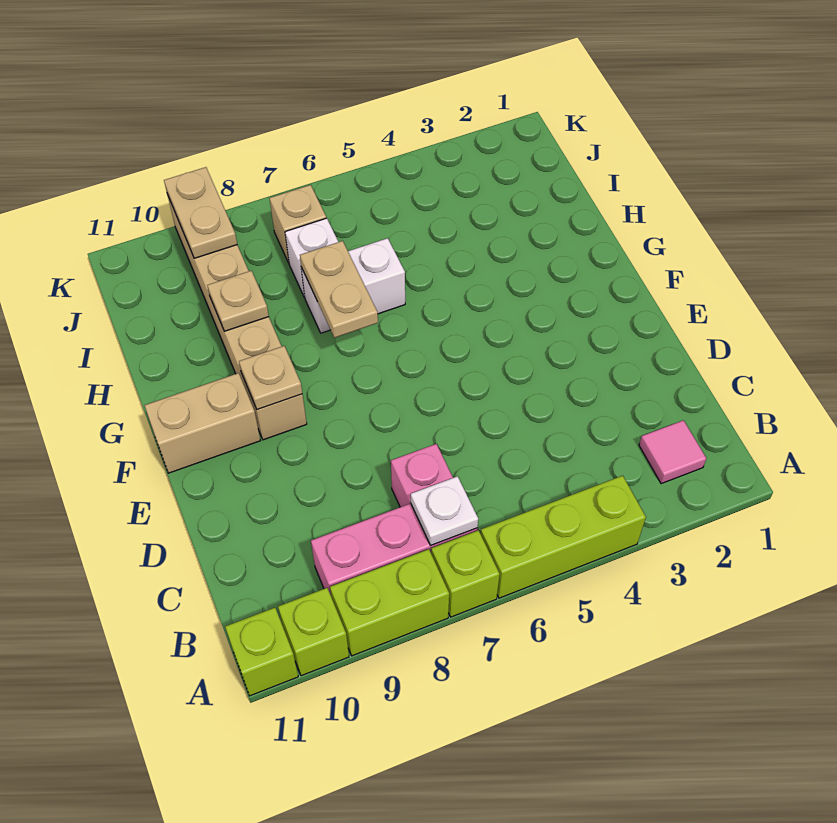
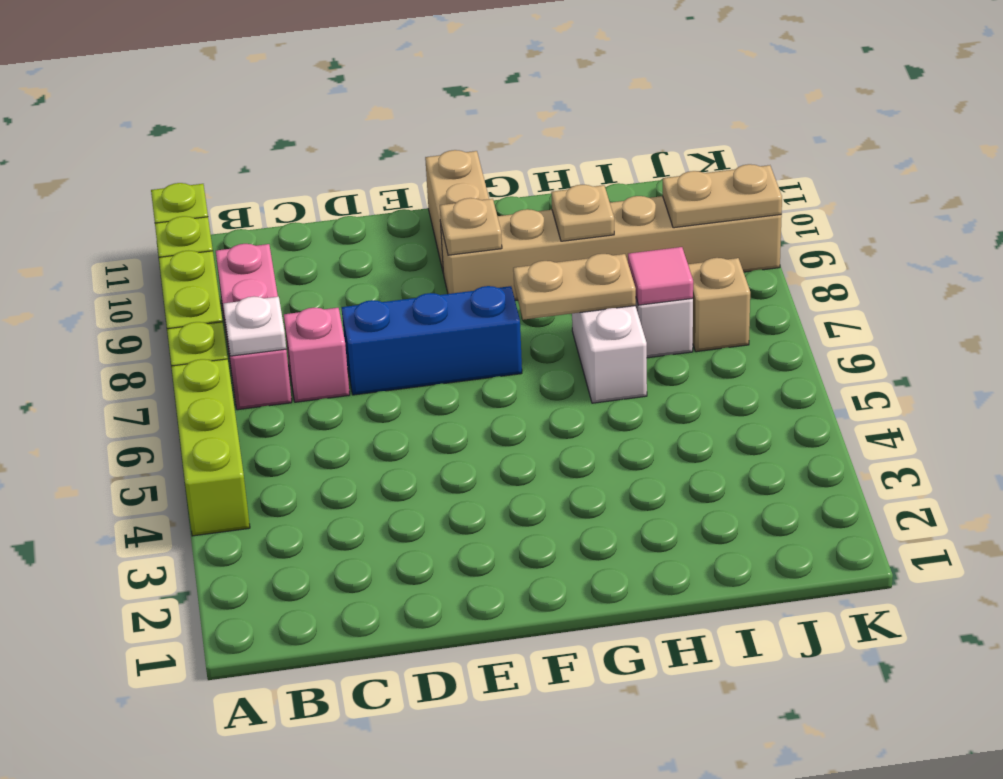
pink tile B2 level 1 -> pink tile I7 level 2
none -> blue brick D7:F7 level 1

